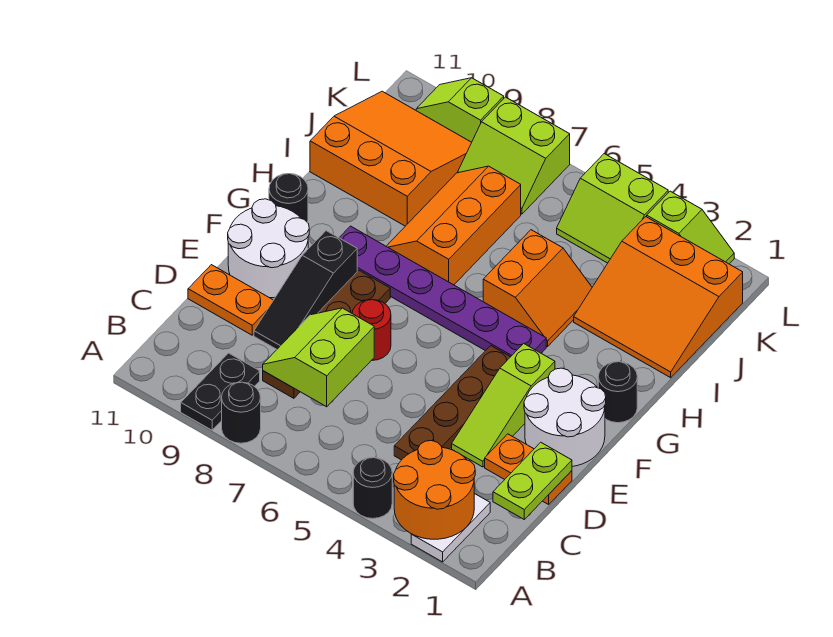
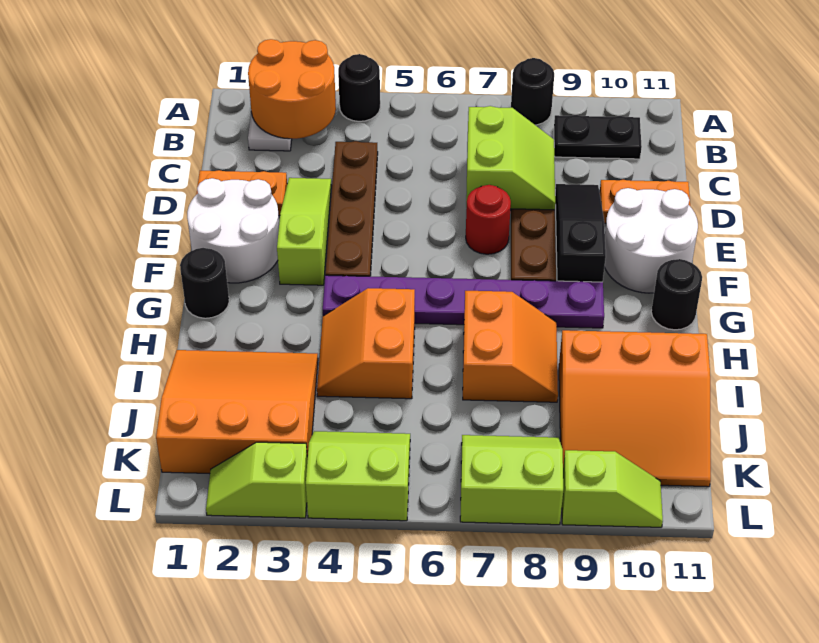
black plate A9:B9 level 1 -> black plate B9:B10 level 1
lime plate C1:D1 level 2 -> none
orange slope H7:J8 level 1 top 7 -> orange slope H7:I8 level 1 top 7

